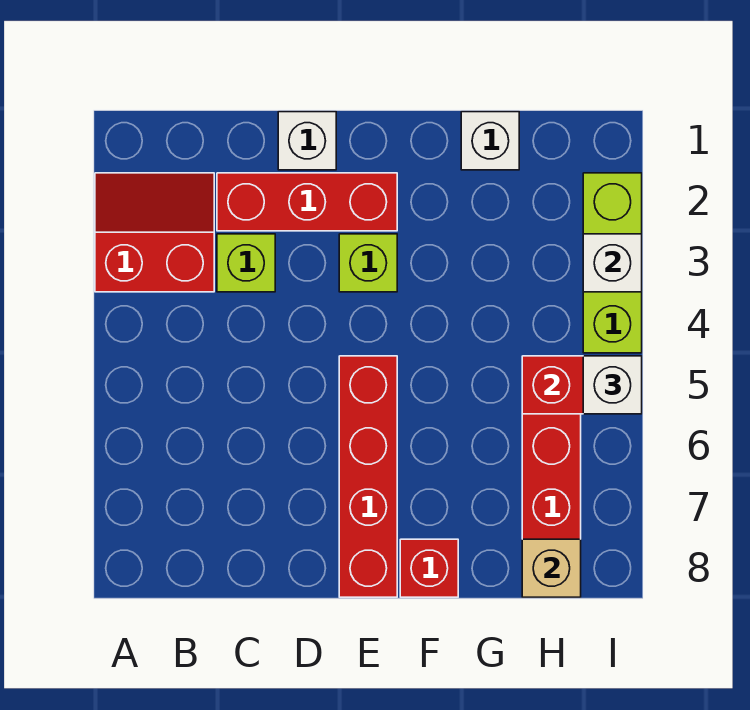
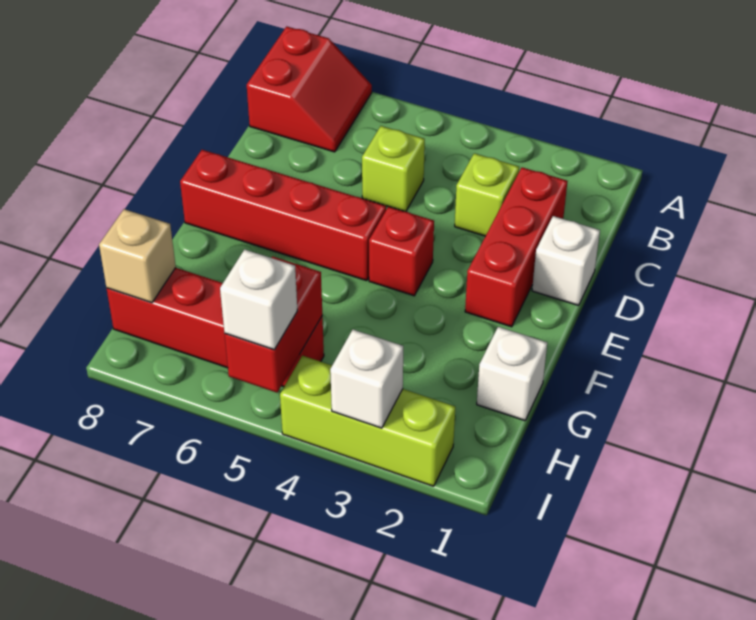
red slope A2:B3 level 1 top 3 -> red slope A7:B8 level 1 top 8
lime brick E3 level 1 -> lime brick C5 level 1
red brick F8 level 1 -> red brick E4 level 1

